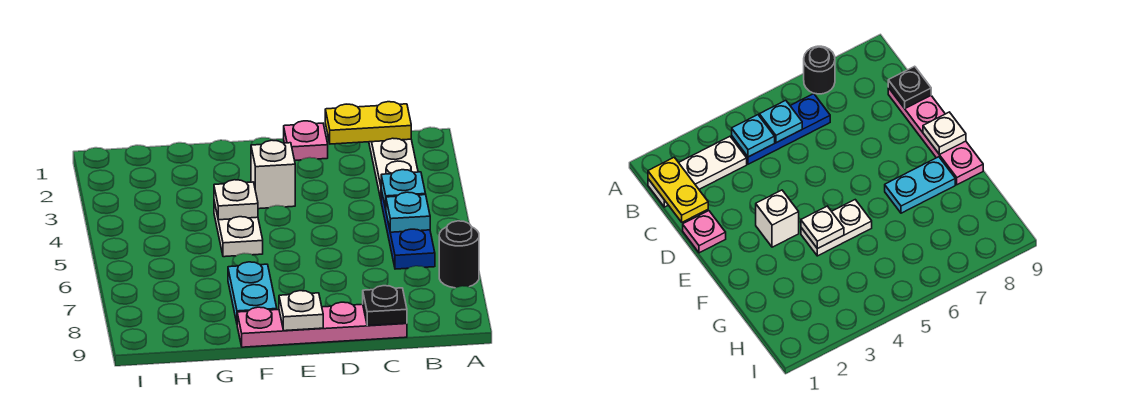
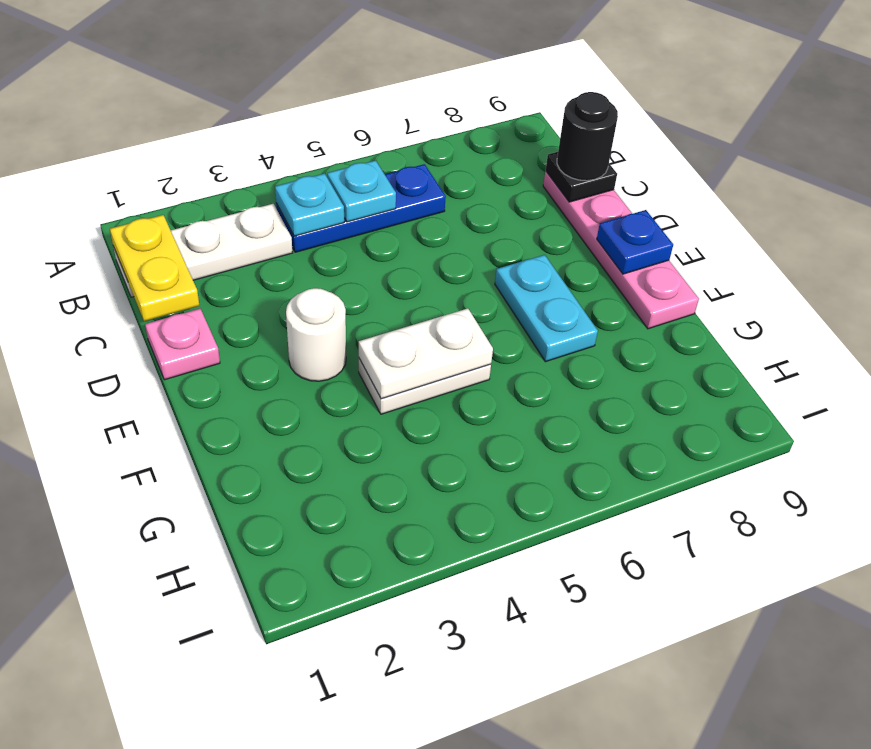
black round brick A7 level 1 -> black round brick C9 level 3
white brick E3 level 1 -> white round brick E3 level 1
white plate E9 level 2 -> blue plate E9 level 2
white plate F4 level 2 -> white plate F4:F5 level 2
cyan plate F7:F8 level 1 -> cyan plate E7:F7 level 1

